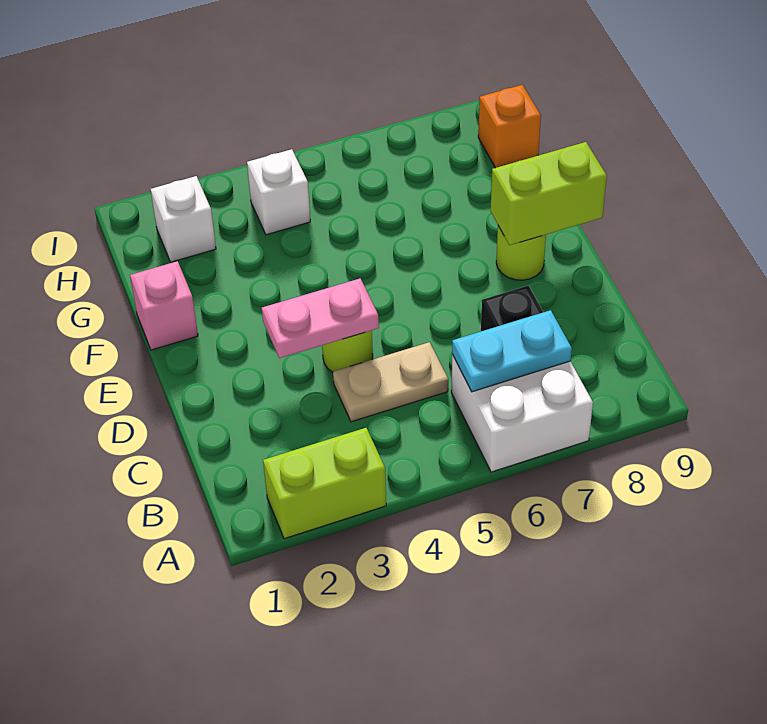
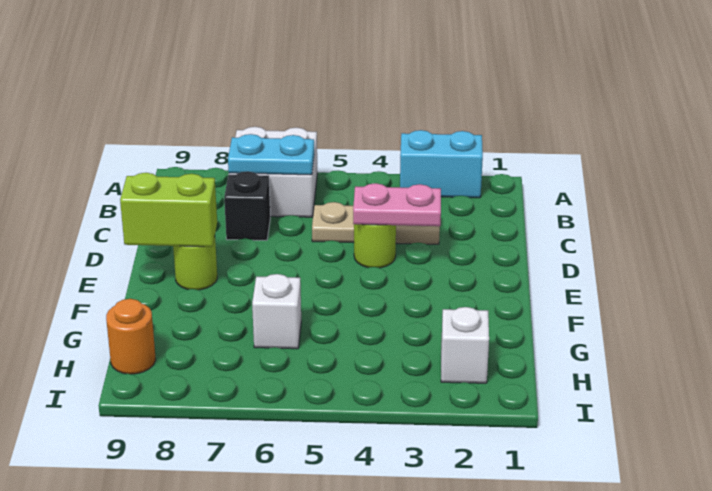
lime brick A2:A3 level 1 -> cyan brick A2:A3 level 1
tan plate C4:C5 level 1 -> tan plate C3:C5 level 1
pink brick F1 level 1 -> none
white brick H4 level 1 -> white brick G6 level 1
orange brick H9 level 1 -> orange round brick H9 level 1

